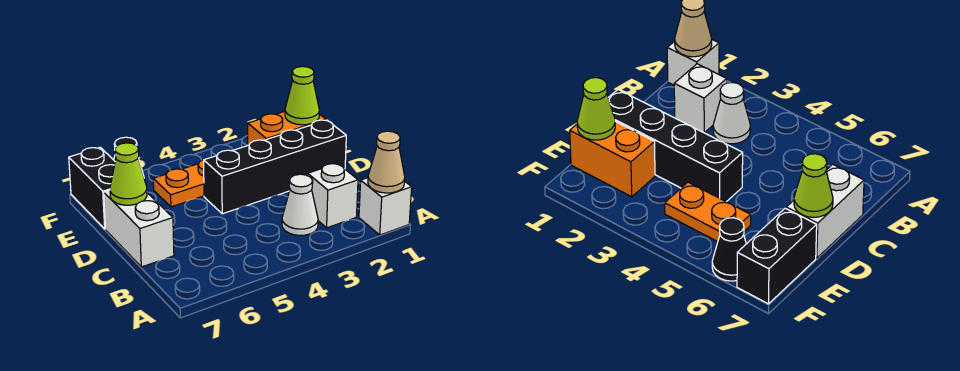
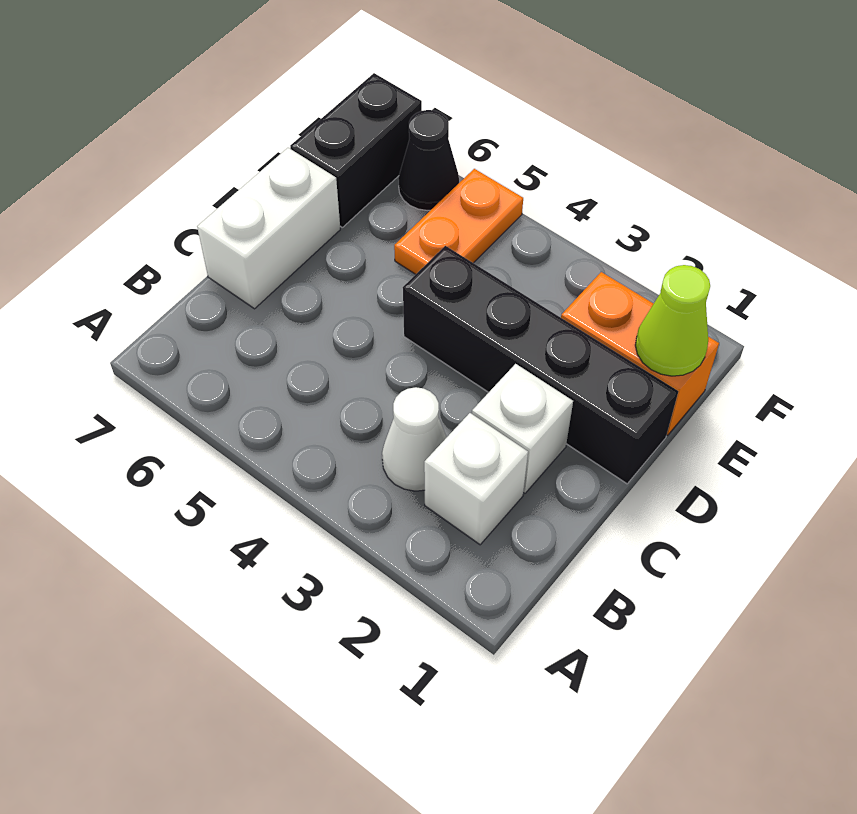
white brick A1 level 1 -> white brick C2 level 1
tan cone A1 level 2 -> none
lime cone D7 level 2 -> none
orange plate E4:E5 level 1 -> orange plate E5:F5 level 1

